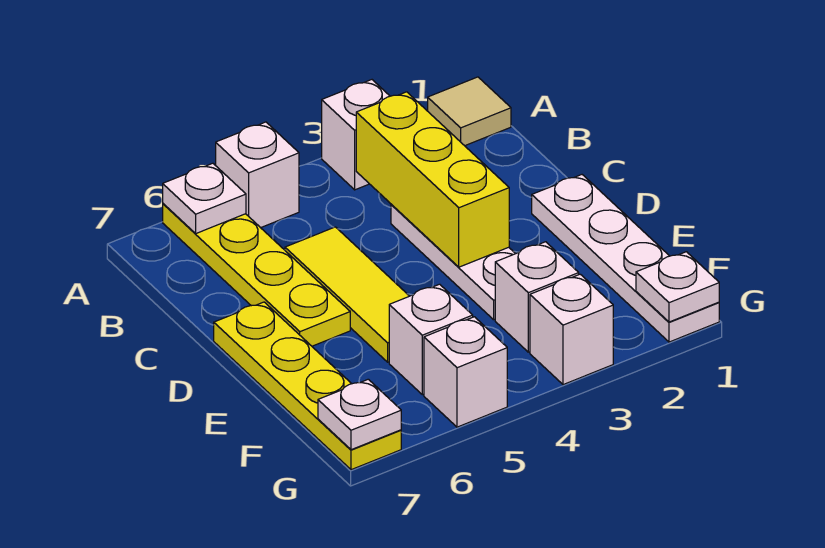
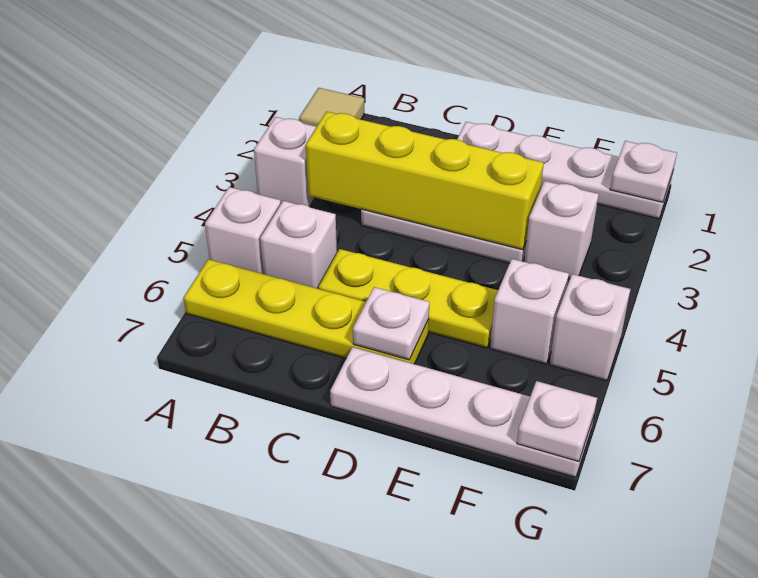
white plate A6 level 2 -> white plate D6 level 2
yellow brick B3:D3 level 2 -> yellow brick B3:E3 level 2
yellow tile C5:E5 level 1 -> yellow plate C5:E5 level 1
yellow plate D7:G7 level 1 -> white plate D7:G7 level 1
white brick G3 level 1 -> white brick B5 level 1

